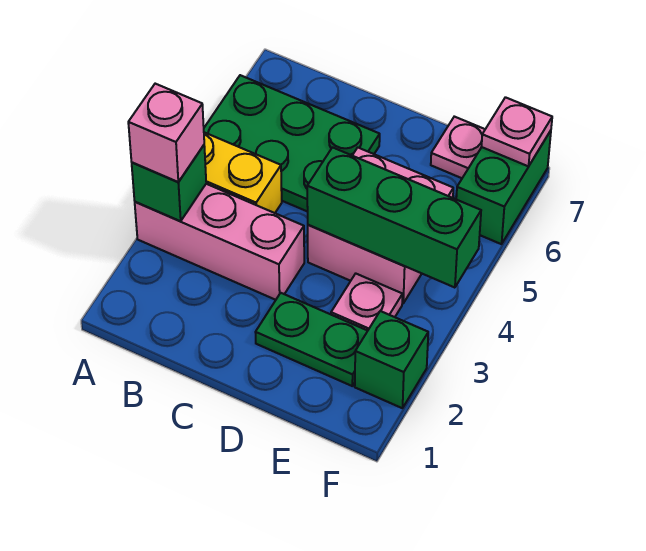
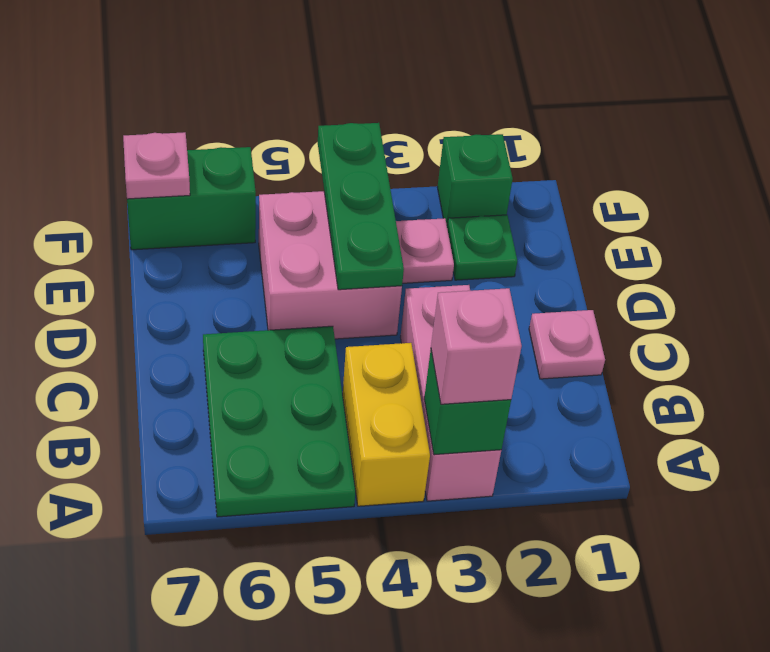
green plate D2:E2 level 1 -> green plate E2 level 1
green brick D4:F4 level 2 -> green plate D4:F4 level 2
pink plate E7 level 1 -> pink plate C1 level 1

